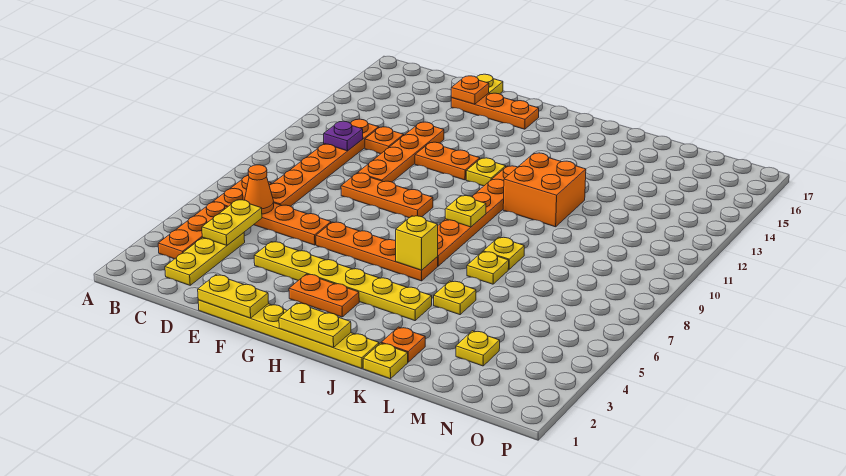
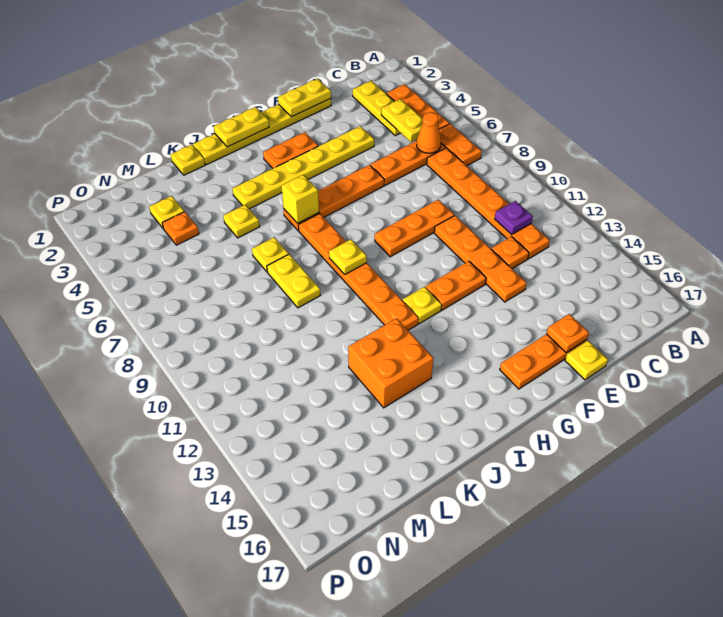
orange brick J11:K12 level 1 -> orange brick J13:K14 level 1
orange plate K2 level 1 -> orange plate M4 level 1
yellow plate K8 level 1 -> yellow plate K8:K9 level 1

